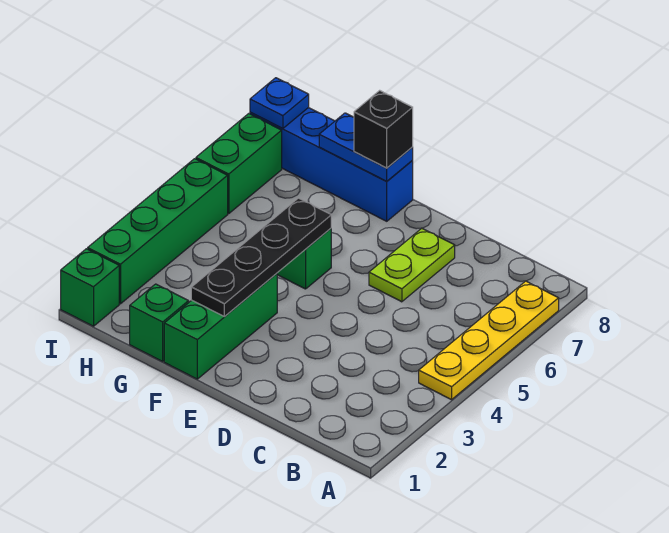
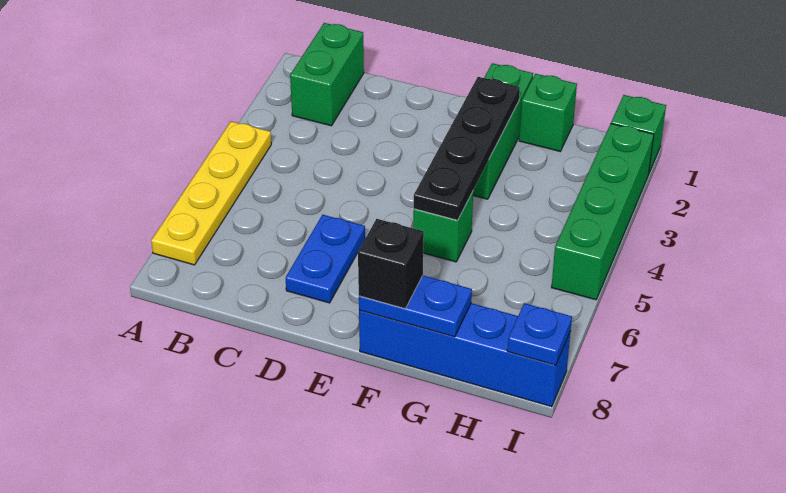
lime plate D6:D7 level 1 -> blue plate D6:D7 level 1
green brick I6:I7 level 1 -> green brick B1:B2 level 1

